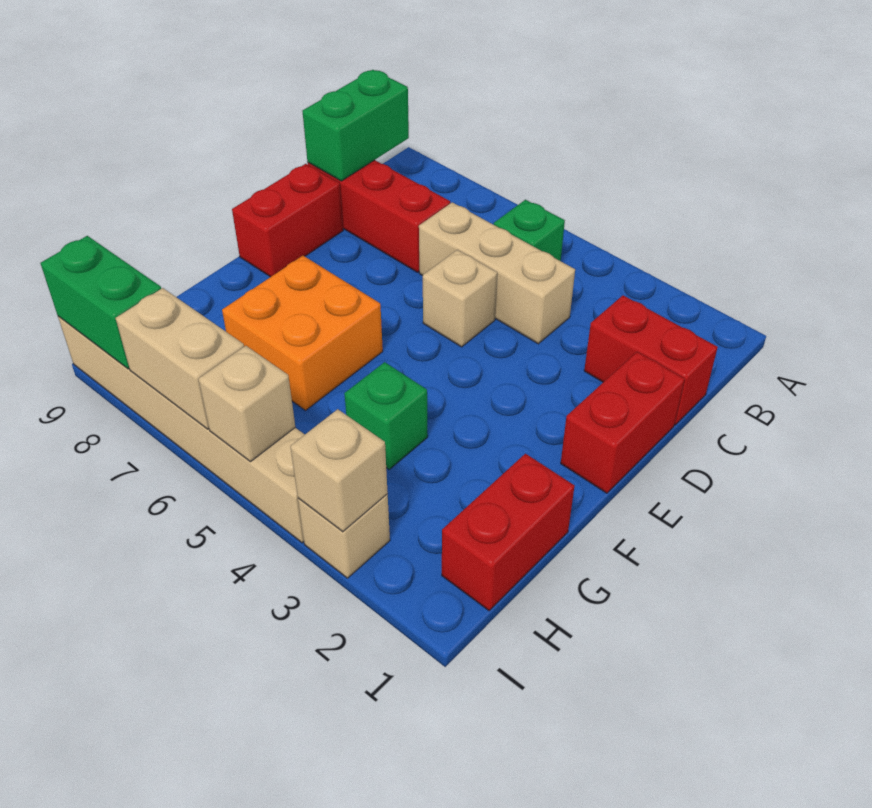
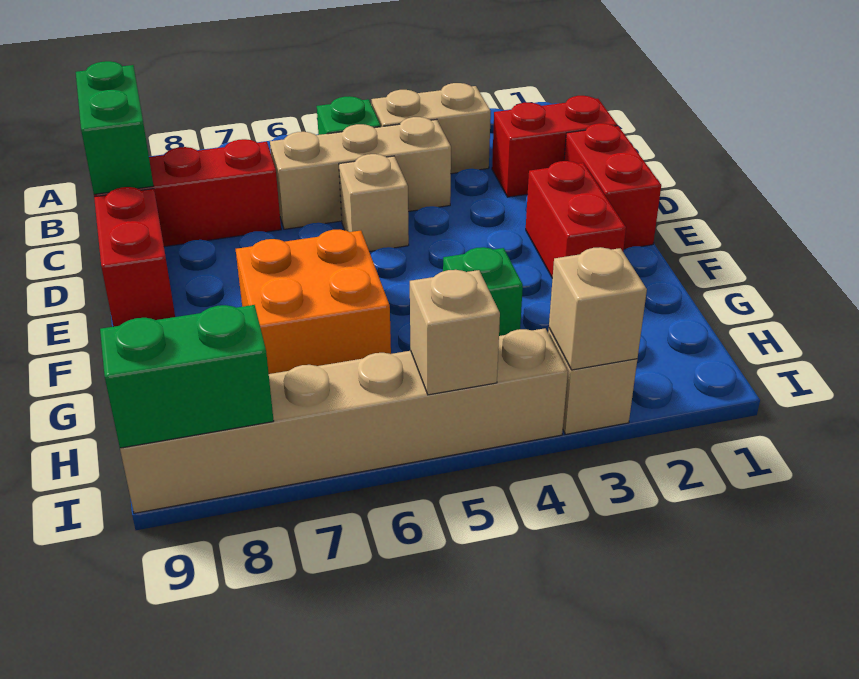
red brick G1:H1 level 1 -> red brick E2:F2 level 1
tan brick I6:I7 level 2 -> tan brick B3:B4 level 1

